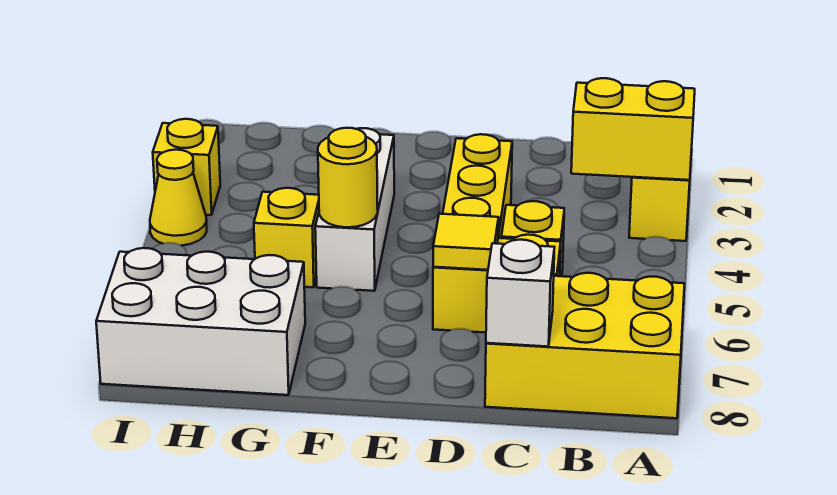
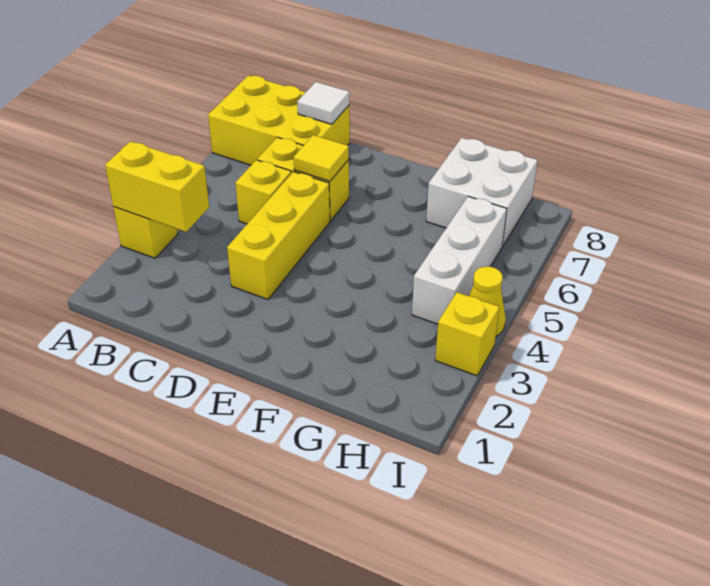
white brick C8 level 2 -> white tile C8 level 2
white brick F3:F5 level 1 -> white brick H4:H6 level 1
yellow round brick F5 level 2 -> none
yellow brick G5 level 1 -> none
white brick G7:I8 level 1 -> white brick G7:H8 level 1

